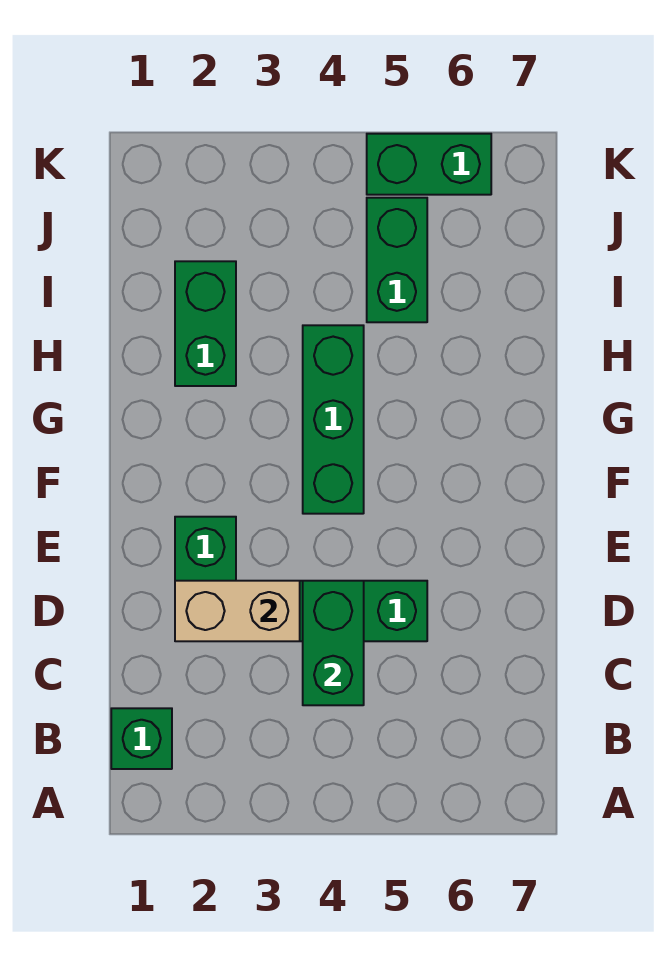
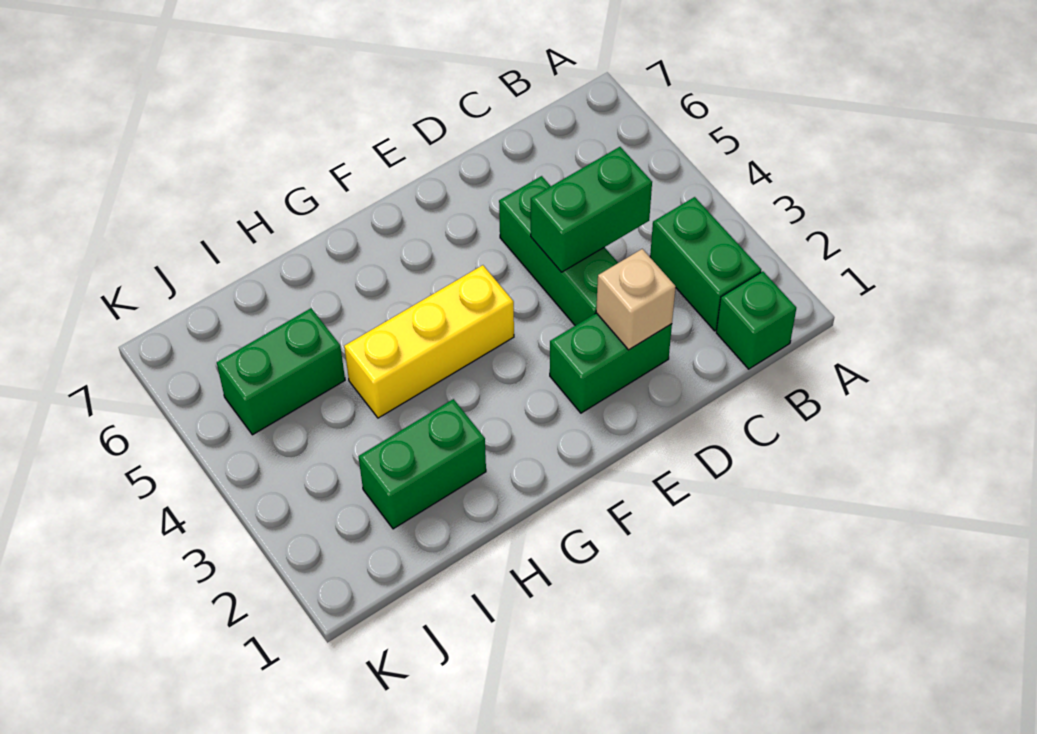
tan brick D2:D3 level 2 -> tan brick D2 level 2
green brick F4:H4 level 1 -> yellow brick F4:H4 level 1
green brick K5:K6 level 1 -> green brick B2:B3 level 1

